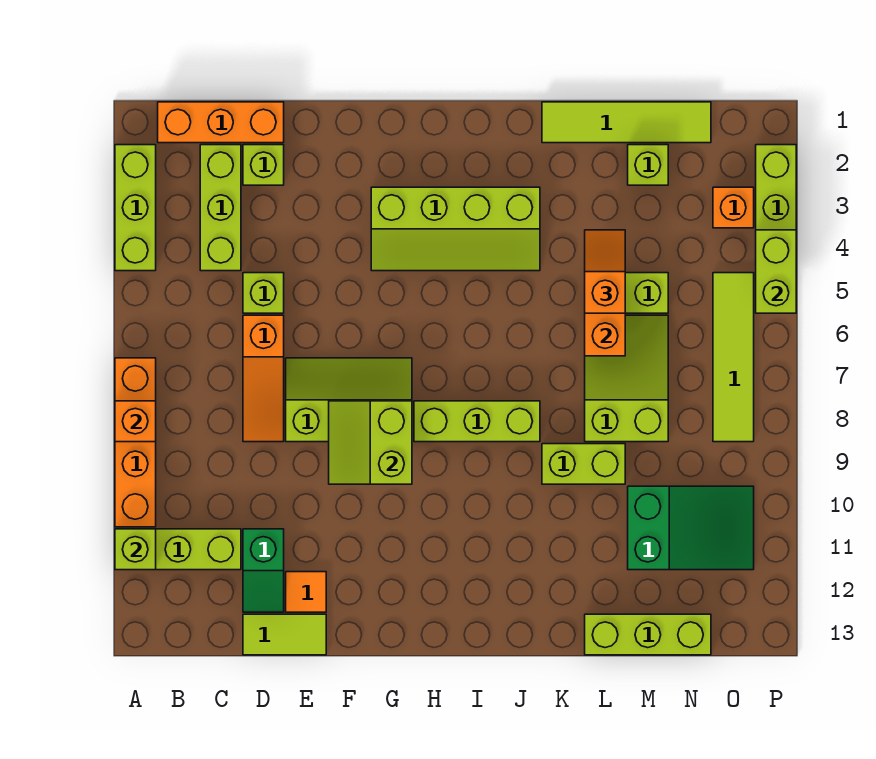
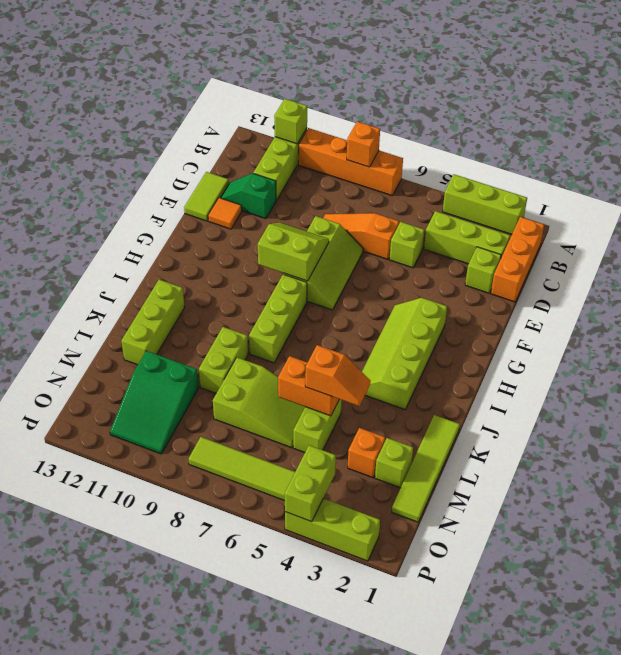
lime brick L13:N13 level 1 -> lime brick J12:L12 level 1
orange brick O3 level 1 -> orange brick M3 level 1
lime brick P4:P5 level 2 -> lime brick O4:P4 level 2

